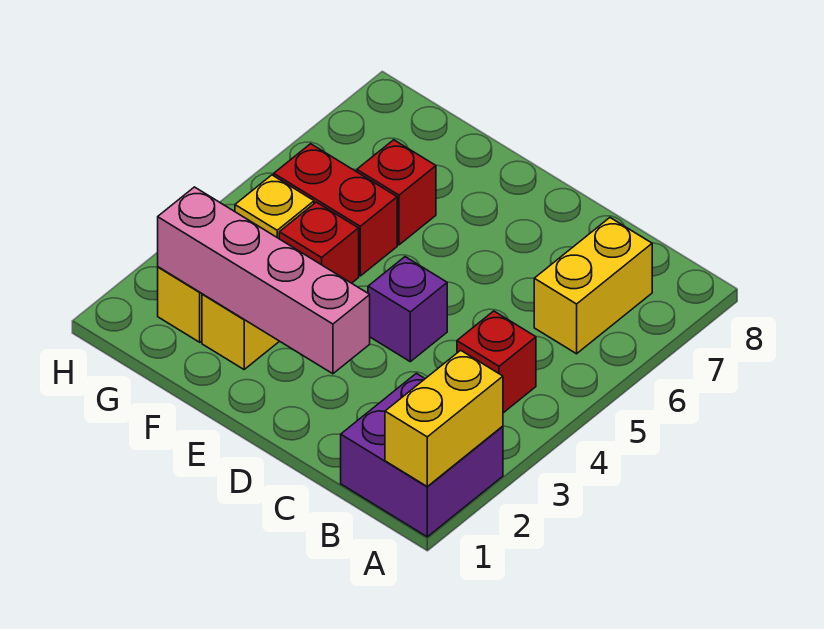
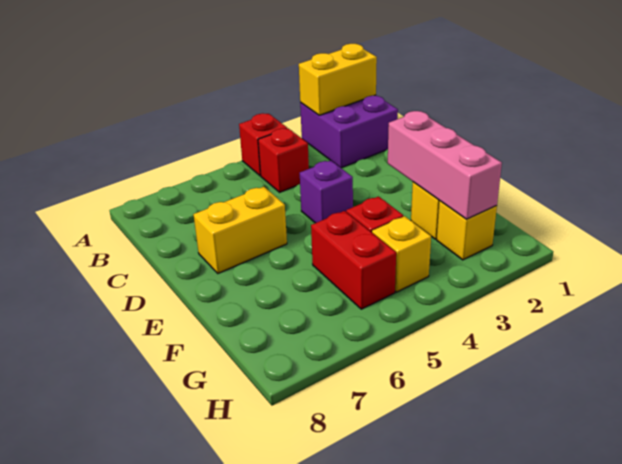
yellow brick B6:B7 level 1 -> yellow brick D6:D7 level 1
pink brick D2:G2 level 2 -> pink brick E2:G2 level 2
red brick F6 level 1 -> red brick A4 level 1

